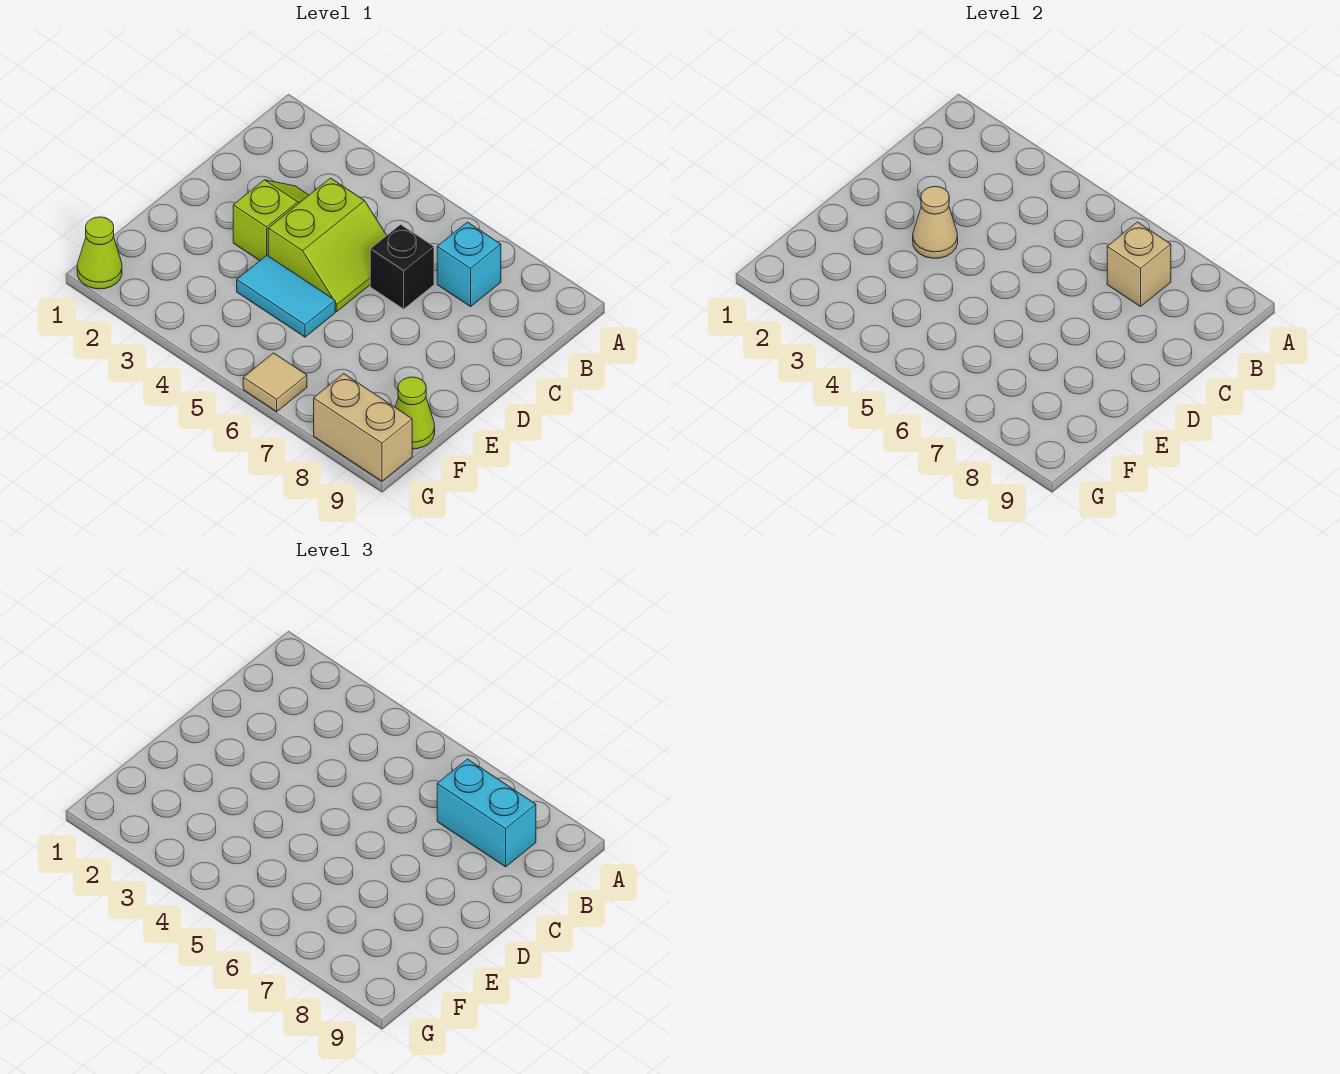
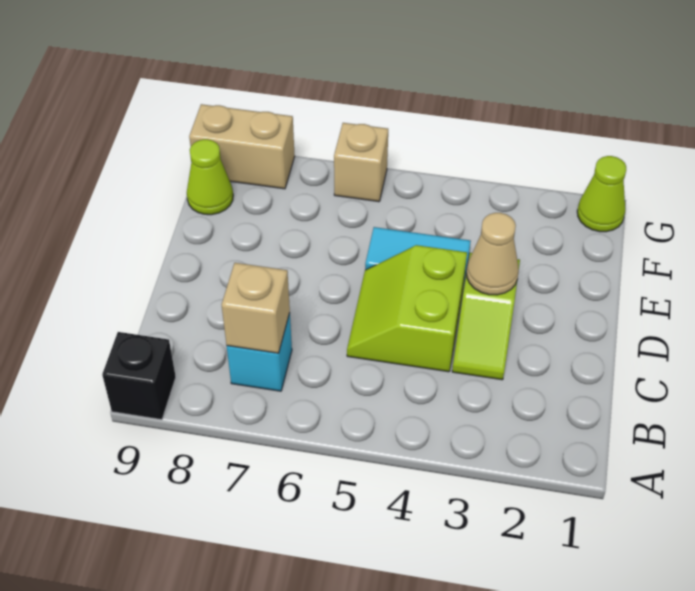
cyan brick B7:B8 level 3 -> none
black brick C6 level 1 -> black brick A9 level 1
tan tile G6 level 1 -> tan brick G6 level 1

